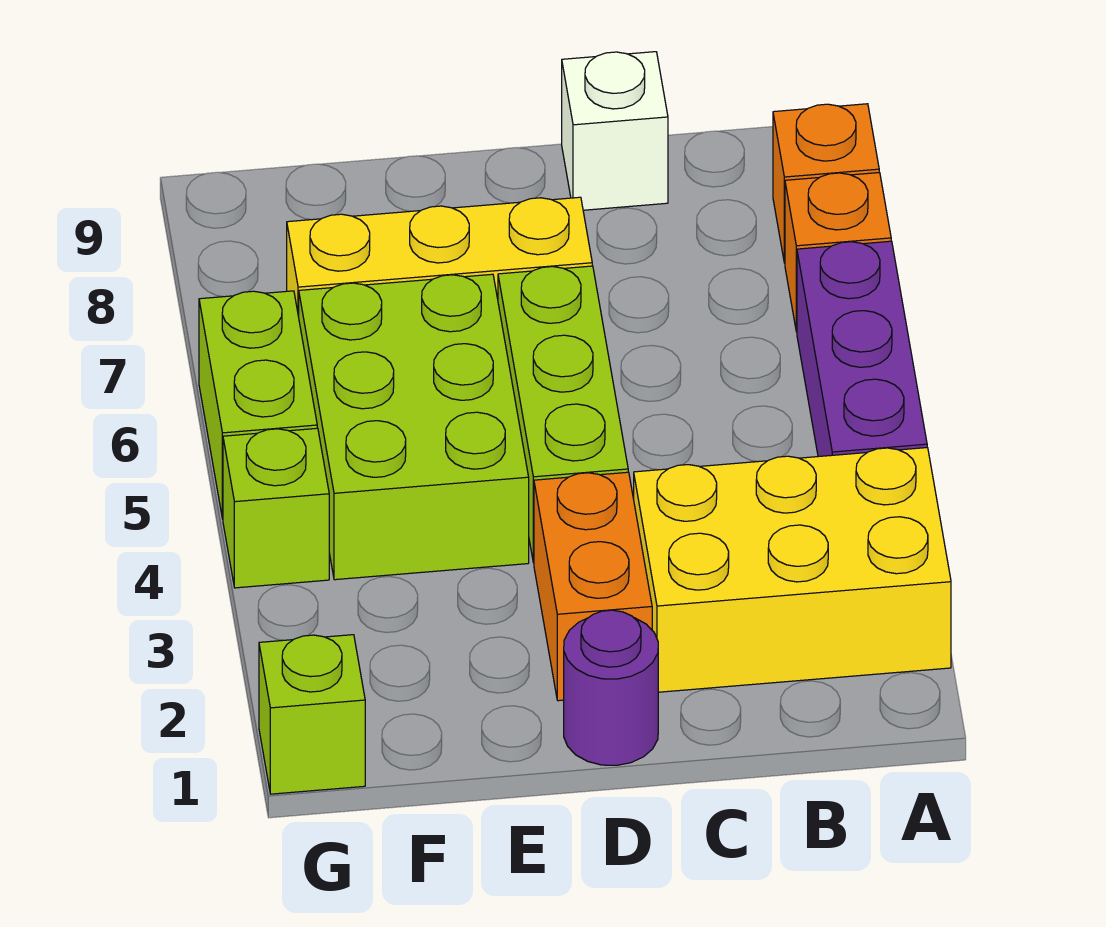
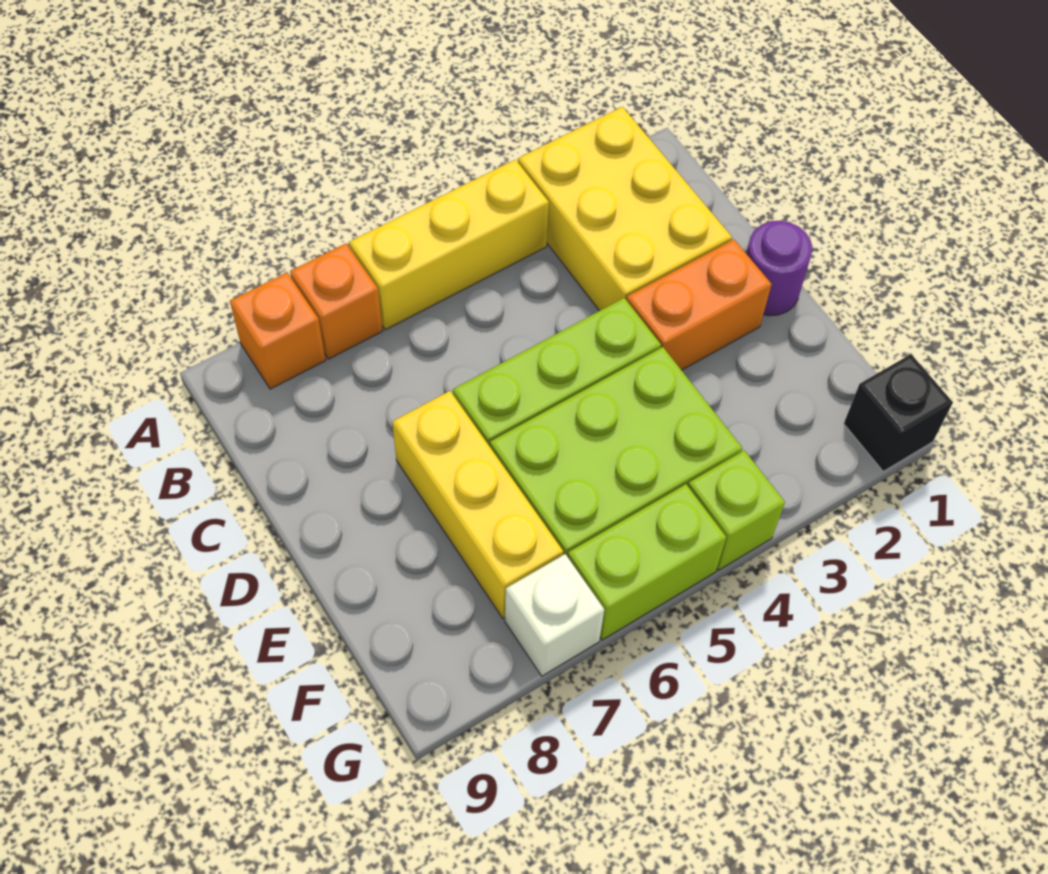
purple brick A4:A6 level 1 -> yellow brick A4:A6 level 1
white brick C9 level 1 -> white brick G7 level 1
lime brick G1 level 1 -> black brick G1 level 1

